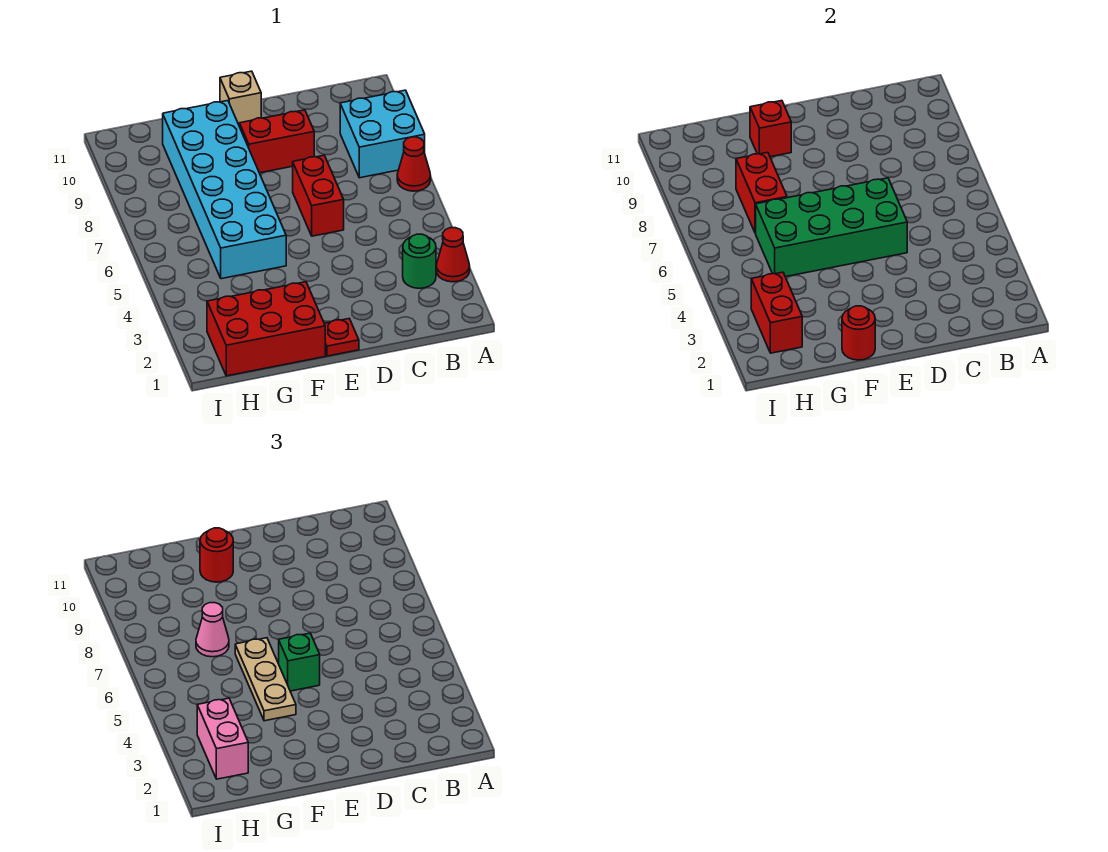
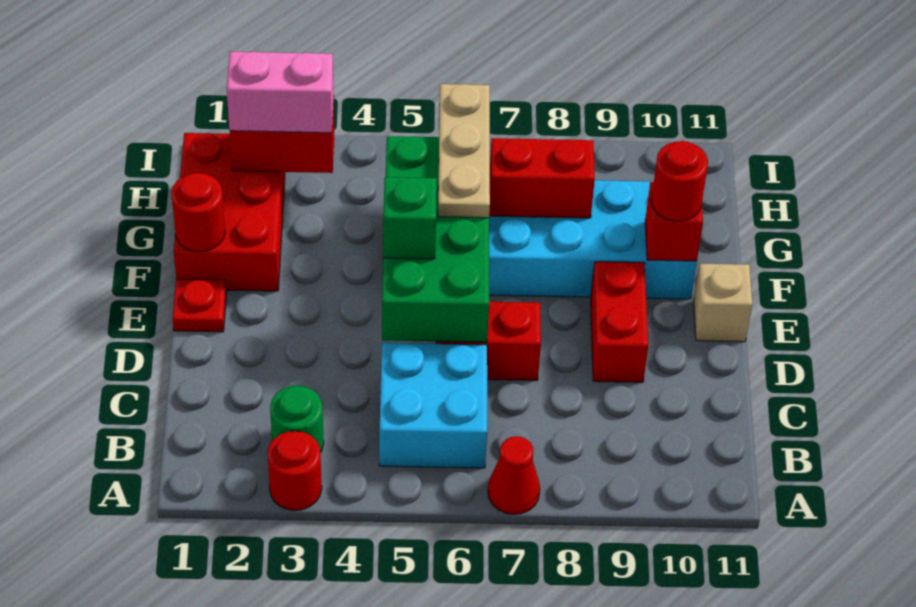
red cone A3 level 1 -> red round brick A3 level 1
cyan brick A8:B9 level 1 -> cyan brick B5:C6 level 1
tan plate F4:F6 level 3 -> tan plate F6:H6 level 3
pink cone G7 level 3 -> none

